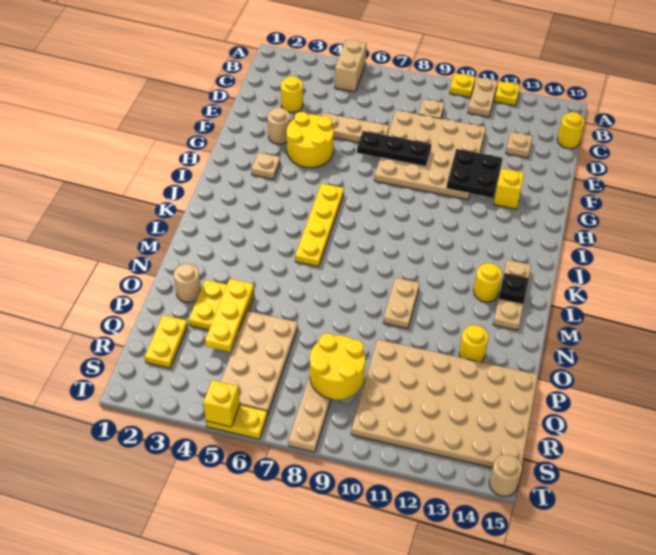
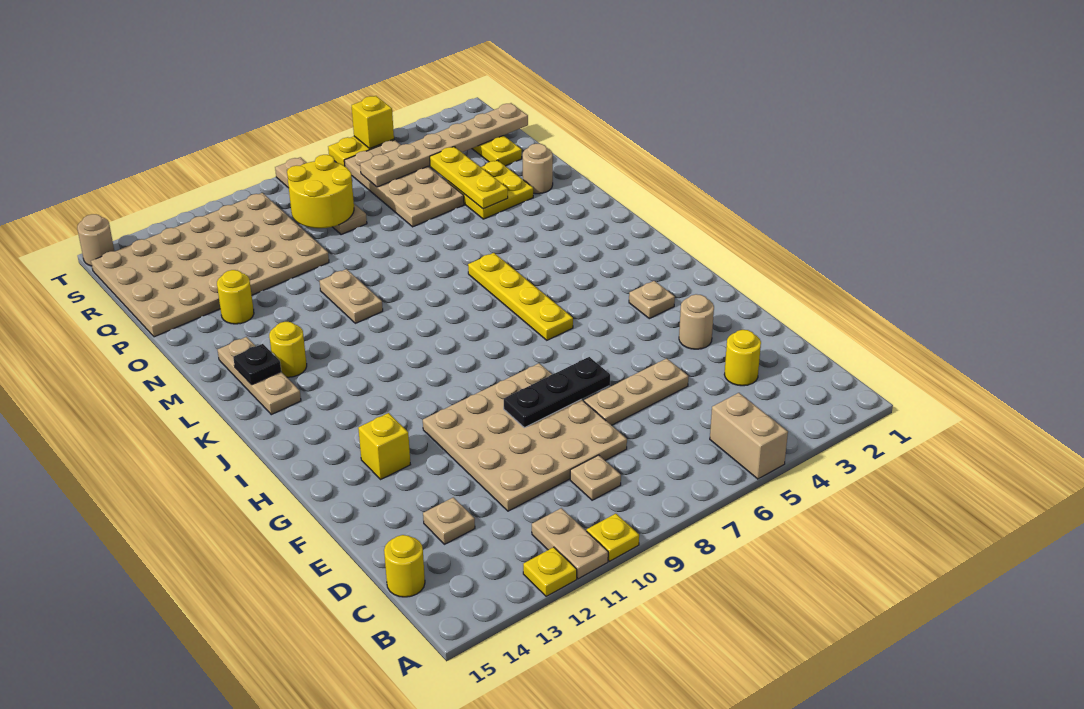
yellow round brick F4:G5 level 1 -> none
black plate F11:G12 level 2 -> none
none -> tan plate R1:R6 level 2

